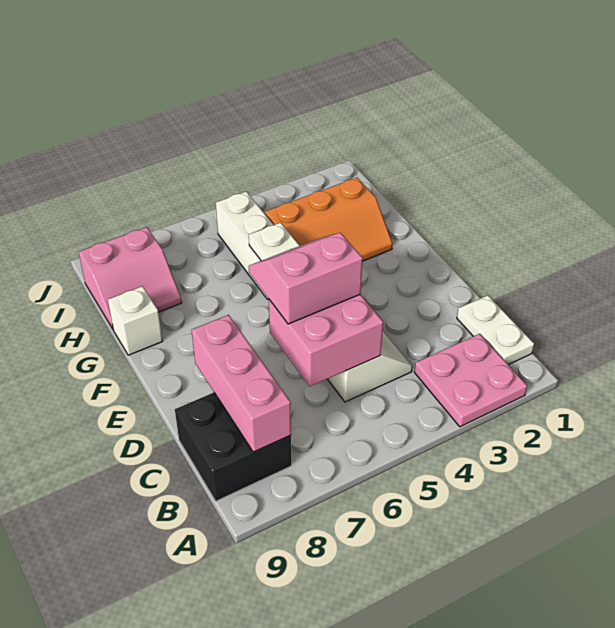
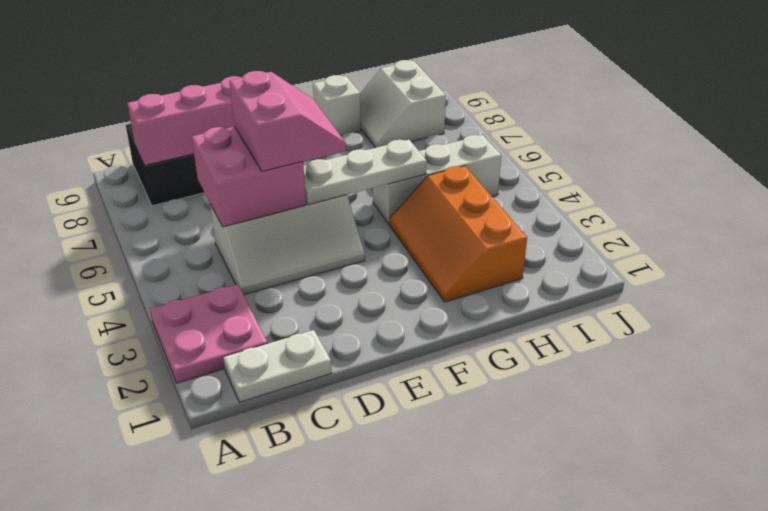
pink slope H8:I9 level 1 top I -> white slope H8:I9 level 1 top I

